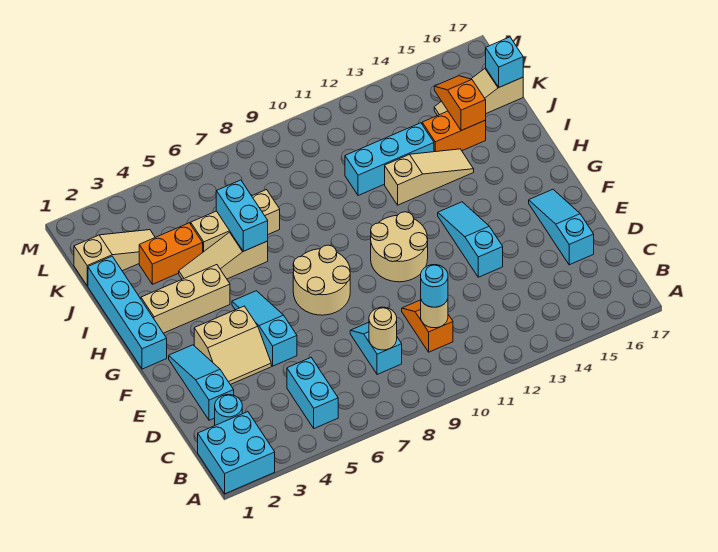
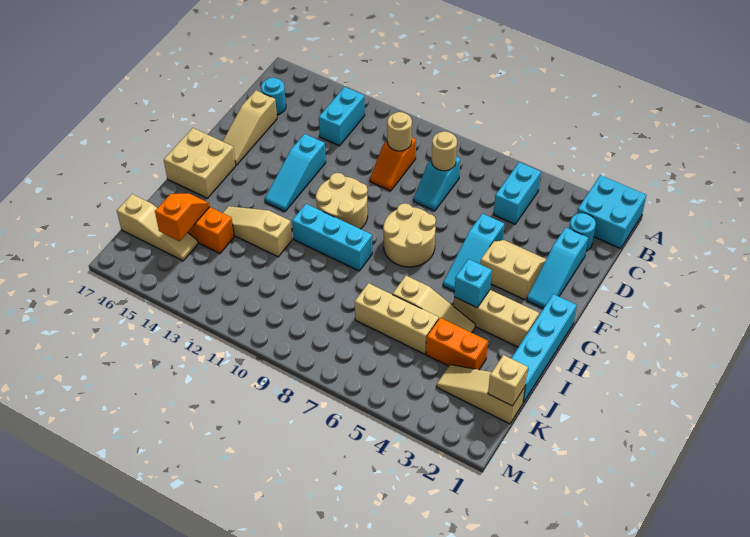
cyan round brick C10 level 3 -> cyan round brick C16 level 1
cyan slope D16:F16 level 1 top D -> tan slope D16:F16 level 1 top D
none -> tan brick G16:H17 level 1
cyan brick I6:J6 level 2 -> cyan brick B13:C13 level 1
cyan brick J11:J13 level 1 -> cyan brick H9:H11 level 1
orange slope J15:K15 level 2 top J -> orange slope J15:K15 level 2 top K
none -> tan brick K1 level 2
cyan brick K17 level 2 -> cyan brick H4 level 2

